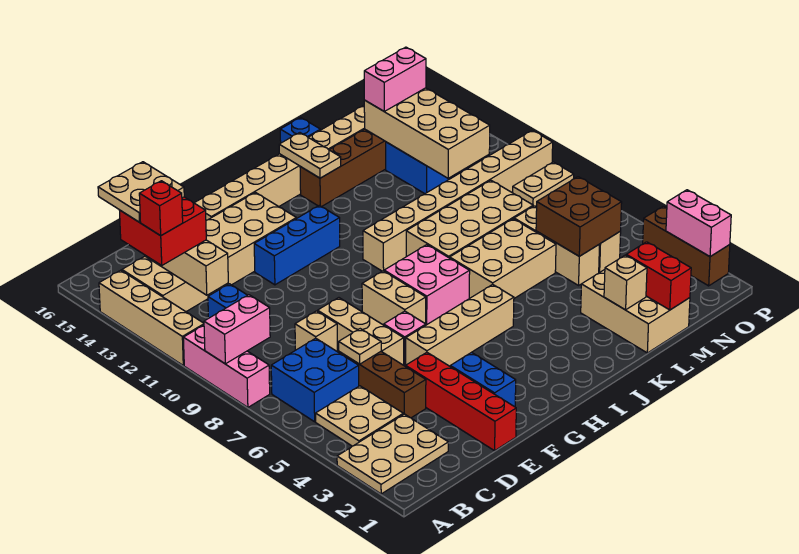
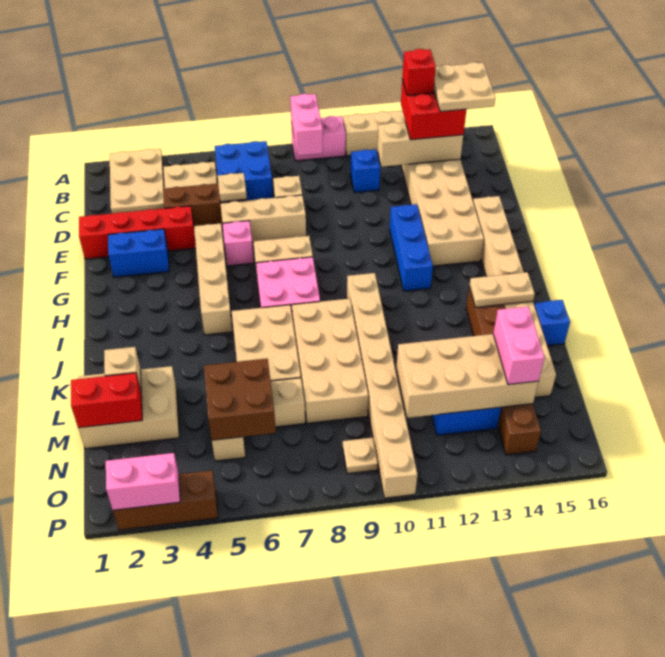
pink brick A8:A10 level 1 -> pink brick A9:A10 level 1
tan plate O9:P9 level 1 -> tan plate O9 level 1

